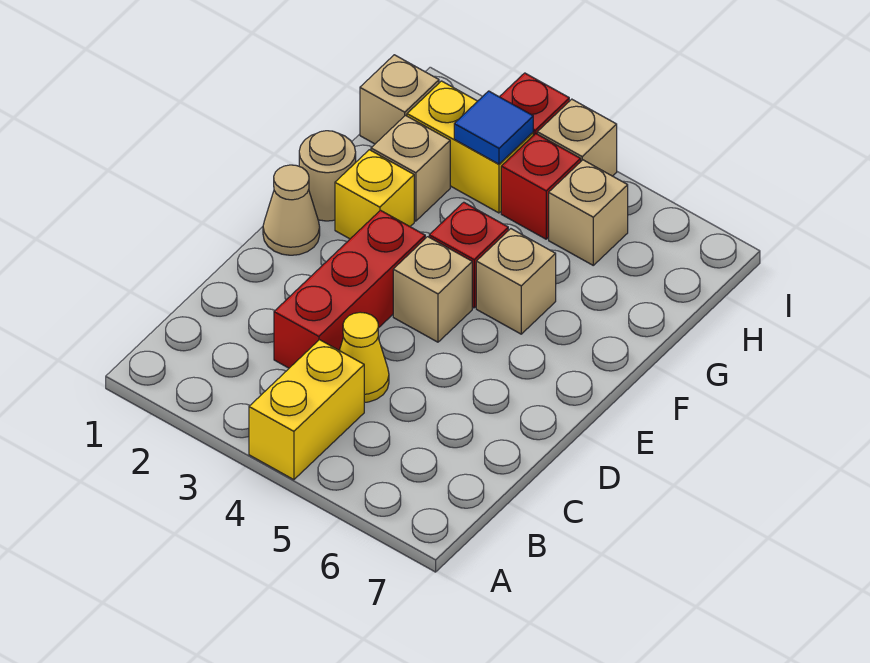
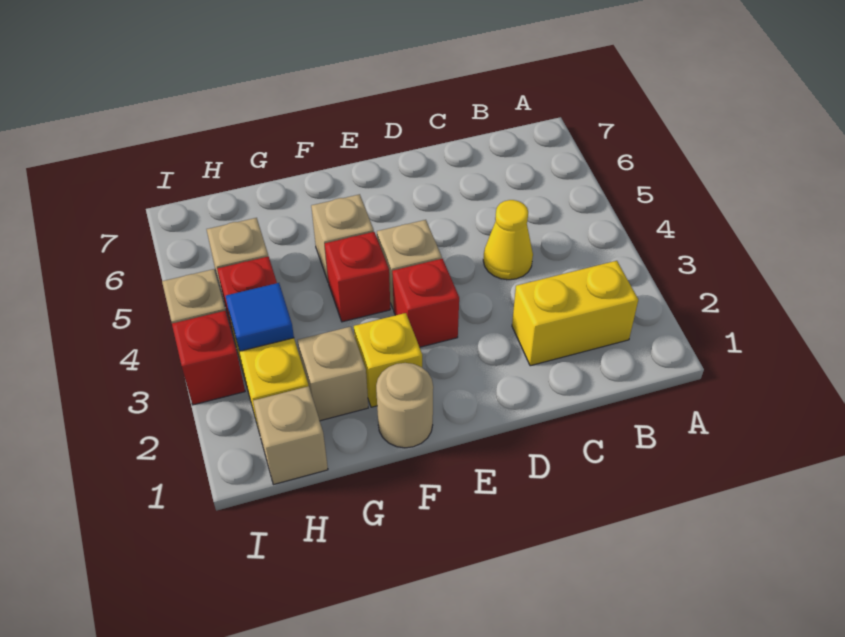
yellow brick A4:B4 level 1 -> yellow brick B2:C2 level 1
red brick C3:E3 level 1 -> red brick E3 level 1
tan cone E1 level 1 -> none

